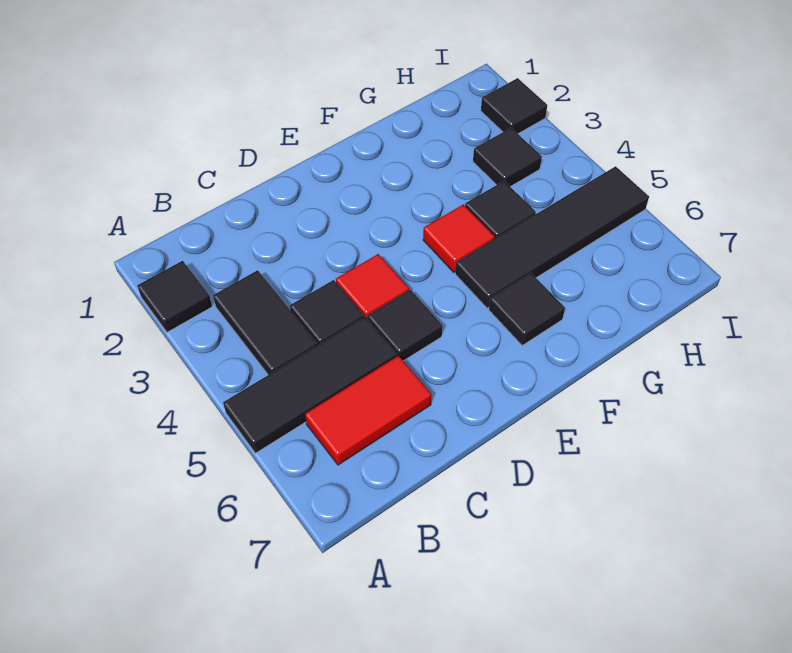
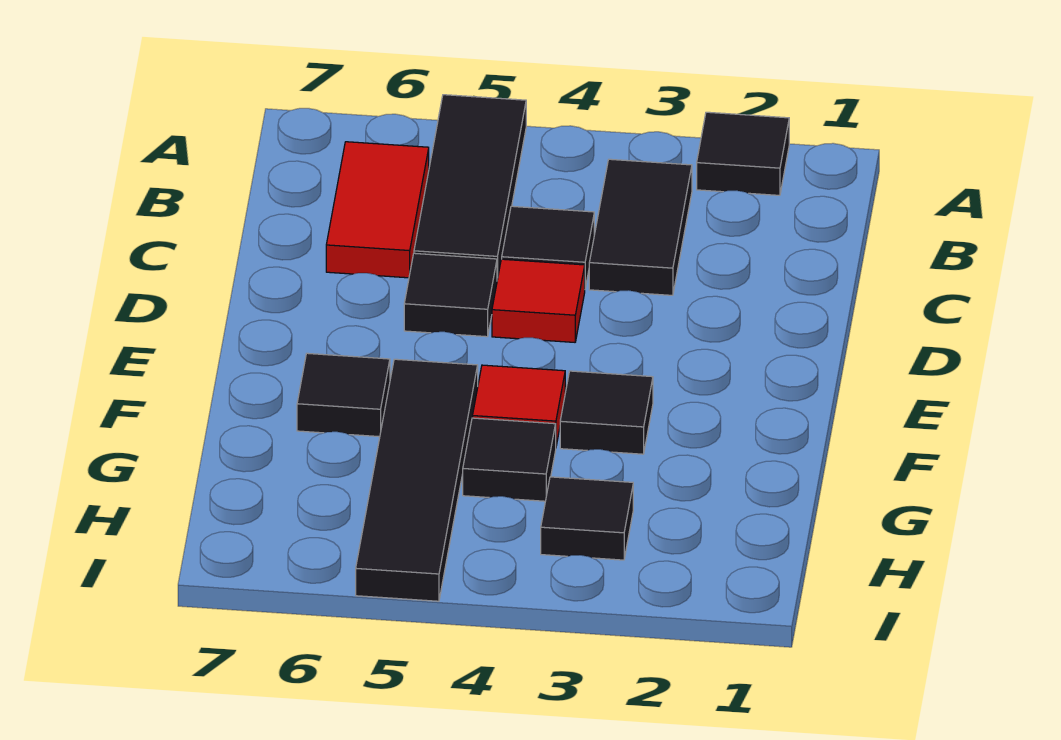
black tile B3:B4 level 1 -> black tile B3:C3 level 1
black tile I2 level 1 -> black tile F3 level 1

